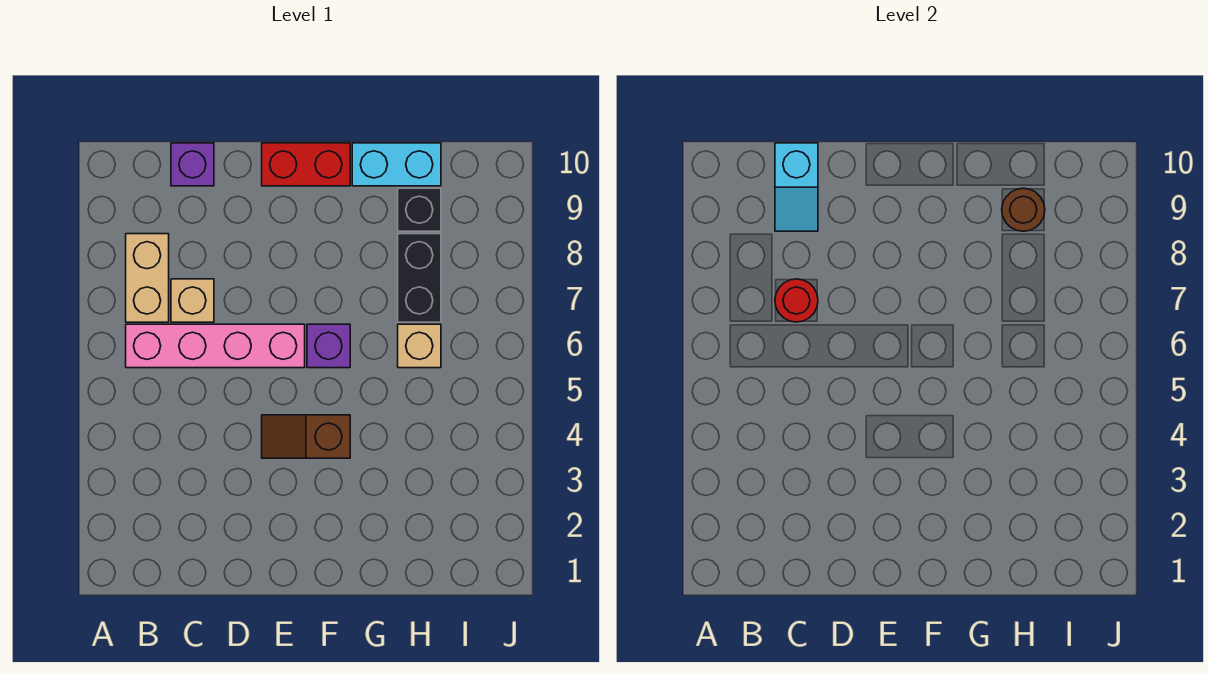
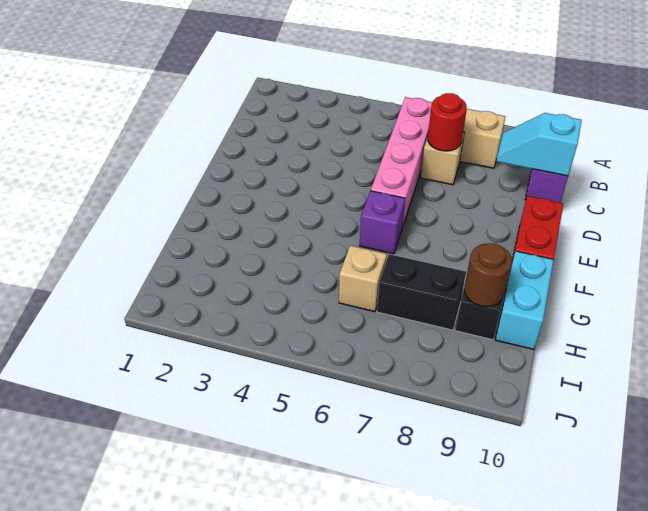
brown slope E4:F4 level 1 top F -> none

